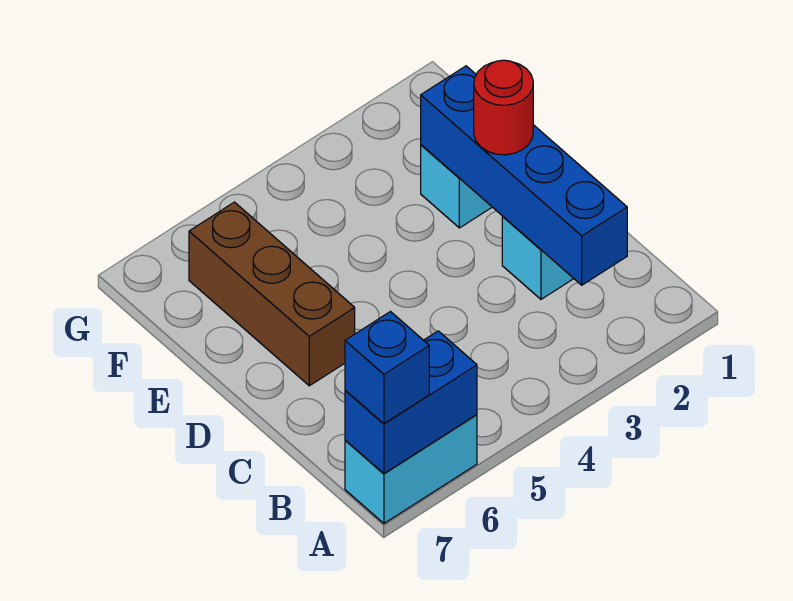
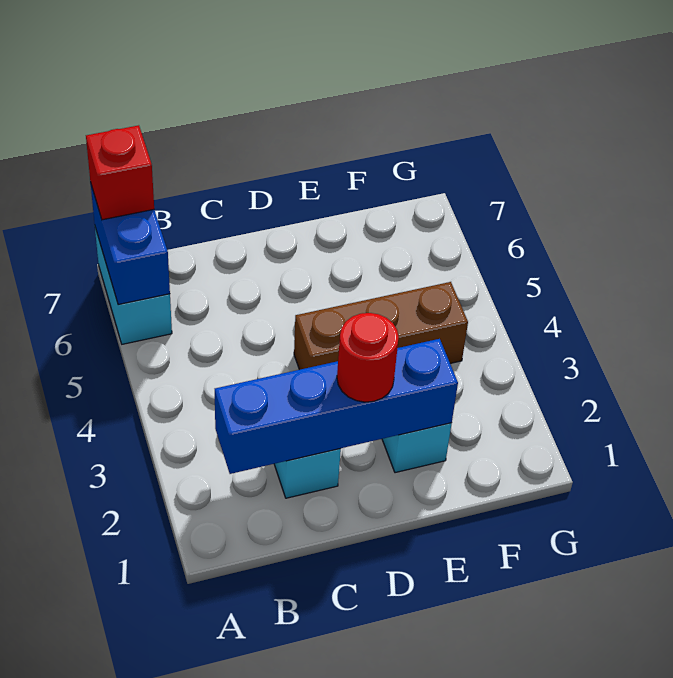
blue brick A7 level 3 -> red brick A7 level 3
brown brick D6:F6 level 1 -> brown brick D4:F4 level 1

